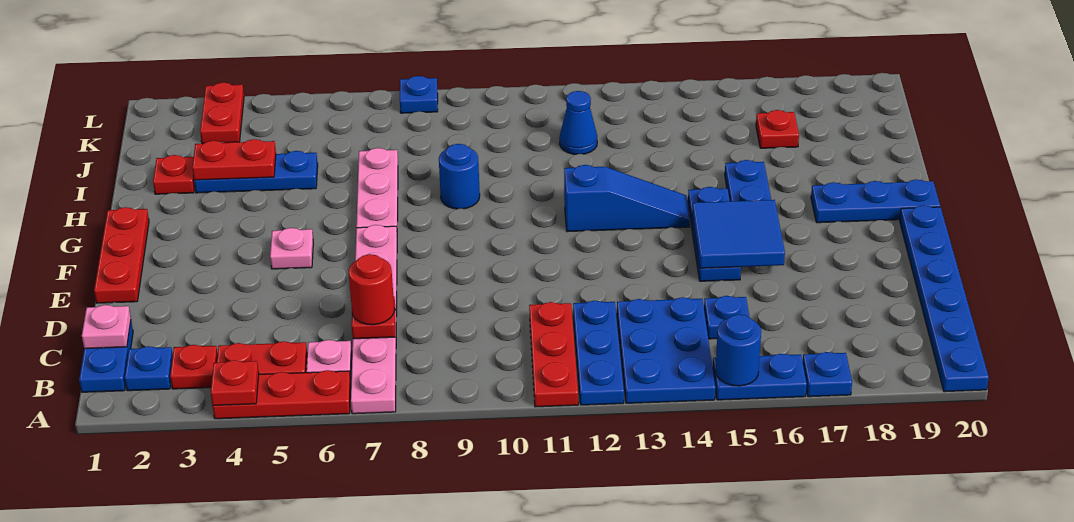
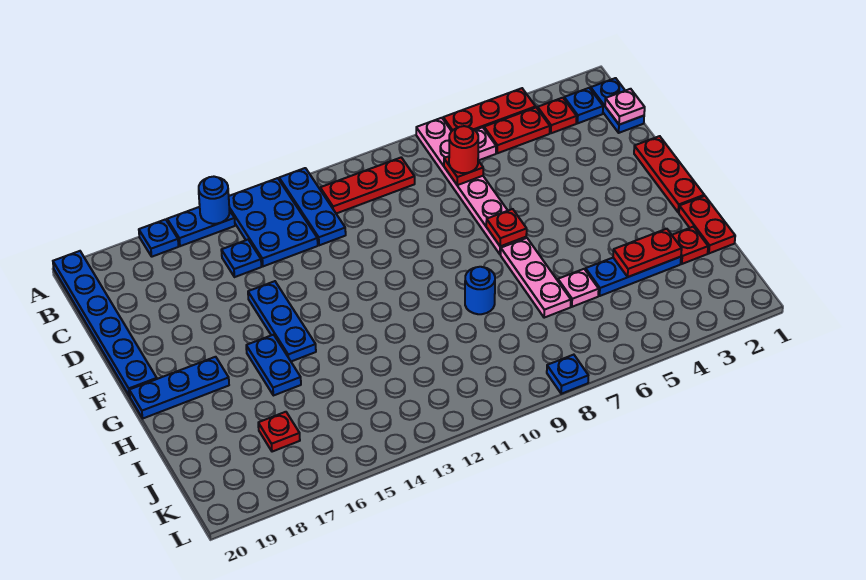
red plate A4 level 2 -> red plate F7 level 2
red plate A11:C11 level 1 -> red plate B9:B11 level 1
blue tile E15:F16 level 2 -> none
pink plate F5 level 1 -> pink plate I6 level 1
blue slope G12:G14 level 1 top 12 -> none
blue cone J12 level 1 -> none
red plate K3:L3 level 1 -> red plate H1:I1 level 1

